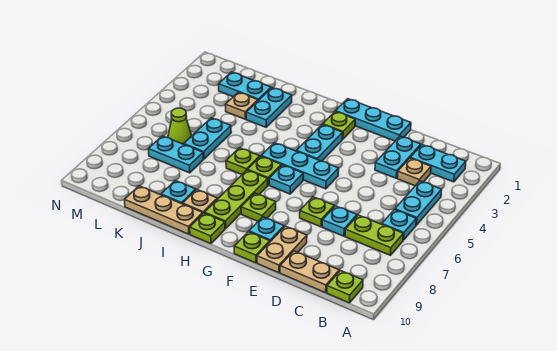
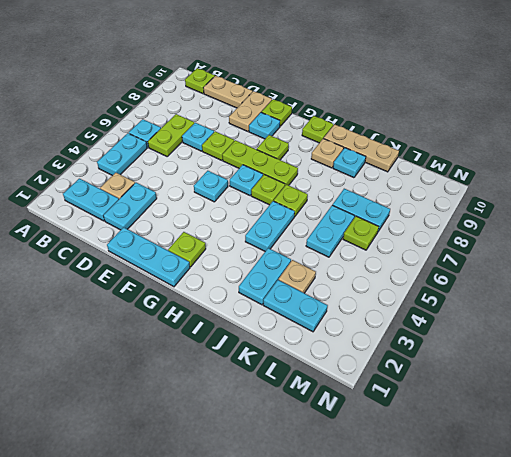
lime plate B7:C7 level 1 -> lime plate C6:C7 level 1
cyan plate F5:H5 level 1 -> cyan plate F5 level 1
cyan plate G3:G4 level 1 -> cyan plate I4:I5 level 1
lime plate H7:H9 level 1 -> lime plate F7:H7 level 1
lime cone L6 level 1 -> lime plate L6 level 1

